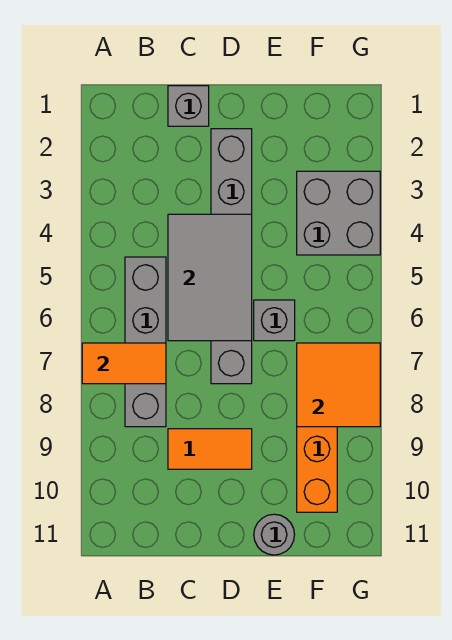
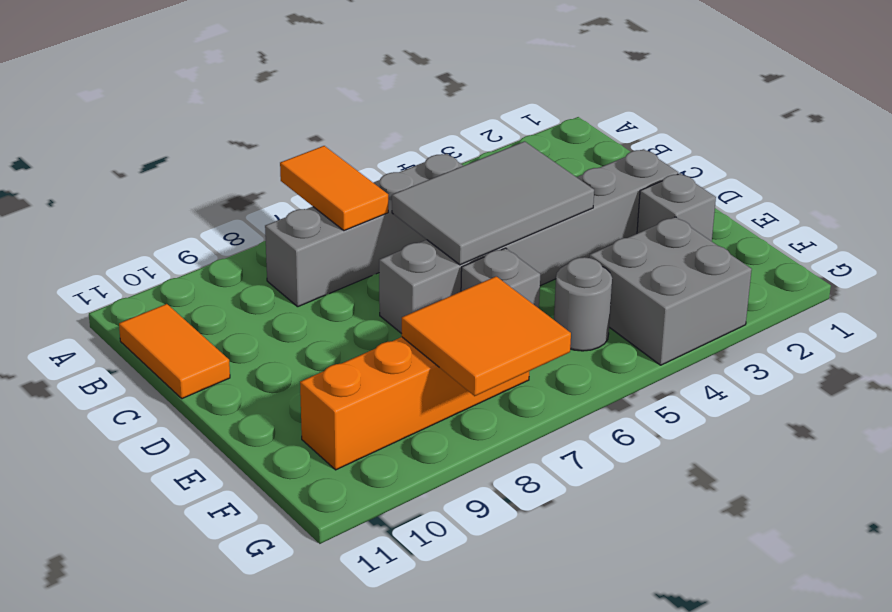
grey brick C1 level 1 -> grey brick E2 level 1
orange tile C9:D9 level 1 -> orange tile B11:C11 level 1
grey round brick E11 level 1 -> grey round brick F5 level 1

